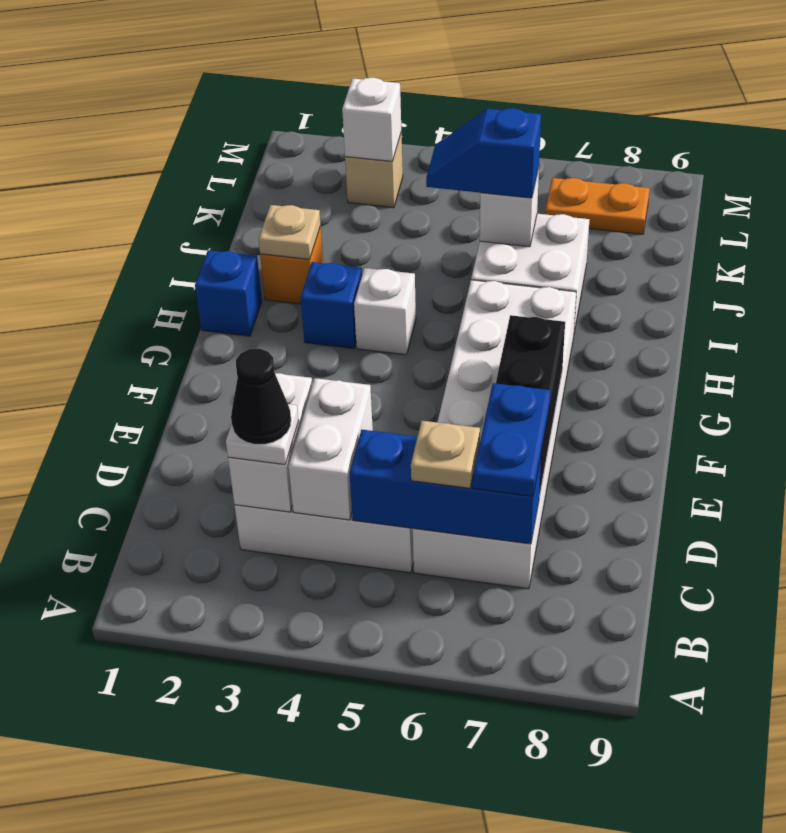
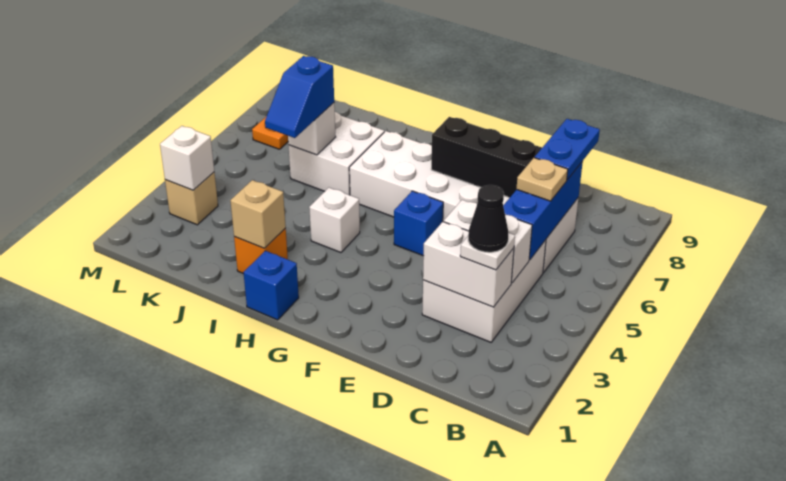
blue plate C7:D7 level 3 -> blue plate C7:C8 level 3
blue brick H3 level 1 -> blue brick F5 level 1
tan plate I2 level 2 -> tan brick I2 level 2

